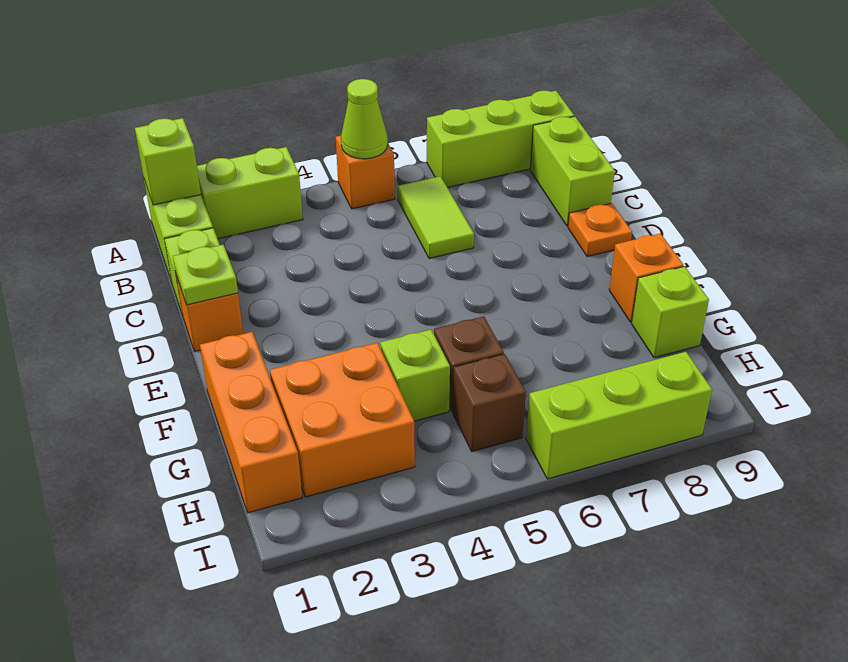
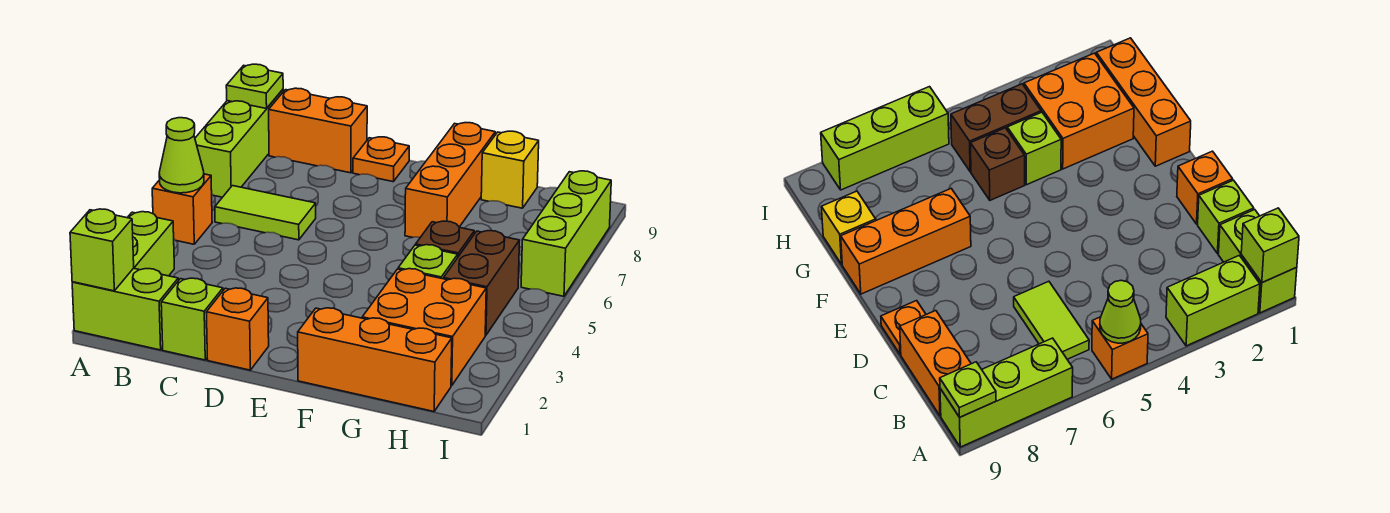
lime brick B9:C9 level 1 -> orange brick B9:C9 level 1
lime plate D1 level 2 -> lime plate A9 level 2
orange brick F9 level 1 -> orange brick F7:F9 level 1
lime brick G9 level 1 -> yellow brick G9 level 1
brown brick H5 level 1 -> brown brick H4:H5 level 1

